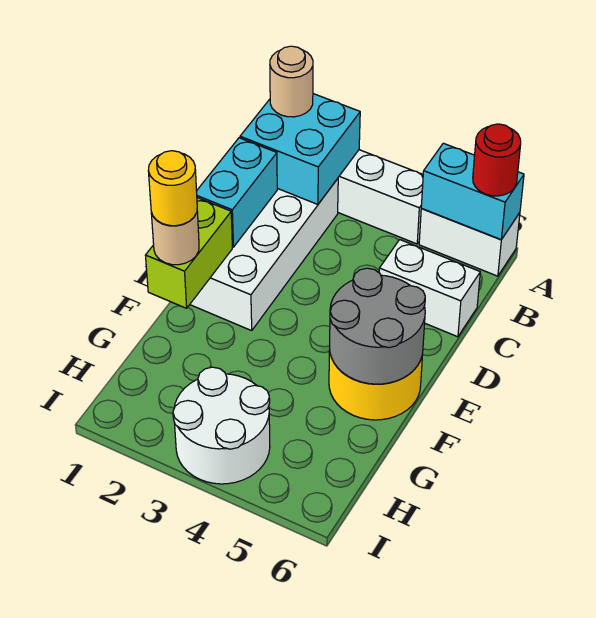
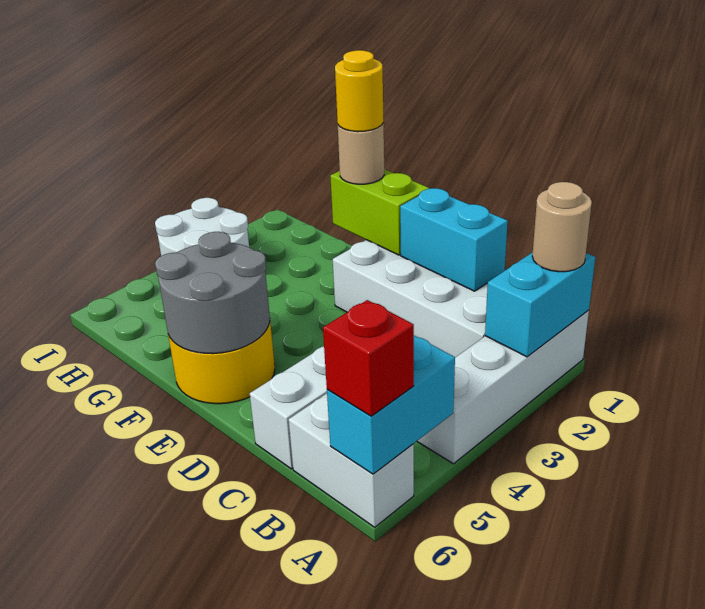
cyan brick A1:B2 level 2 -> cyan brick A1:A2 level 2
white brick A5:A6 level 1 -> white brick A6:B6 level 1
red round brick A6 level 3 -> red brick A6 level 3

